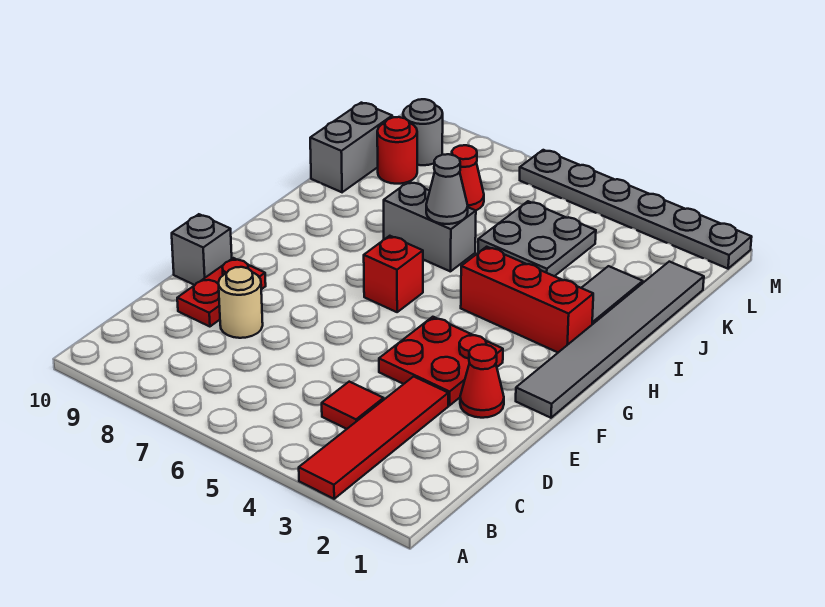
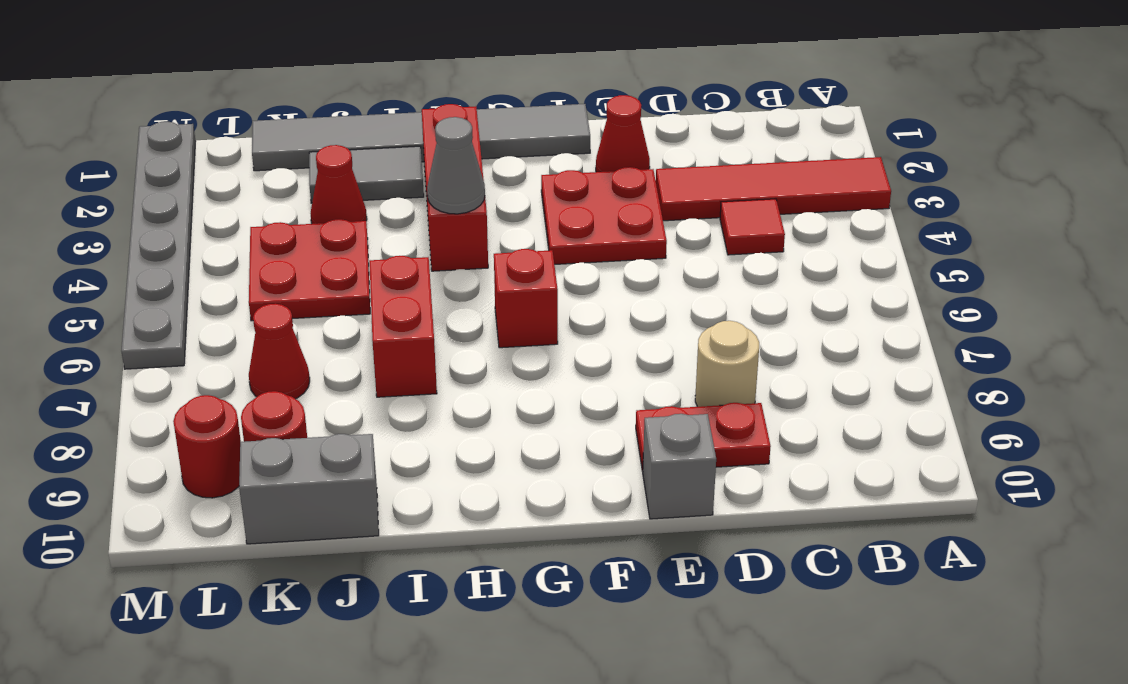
grey brick I6:I7 level 1 -> red brick I6:I7 level 1
grey cone I6 level 2 -> grey cone H4 level 2
none -> red cone J3 level 1
grey plate J4:K5 level 1 -> red plate J4:K5 level 1
grey round brick L9 level 1 -> red round brick L9 level 1

